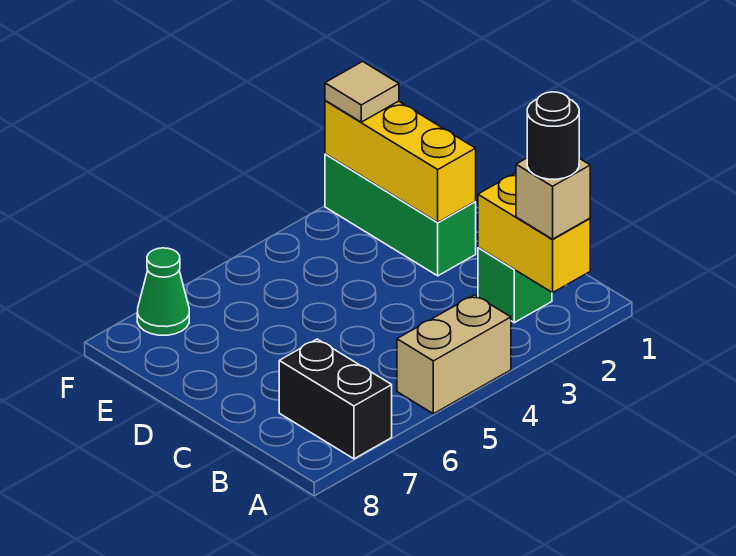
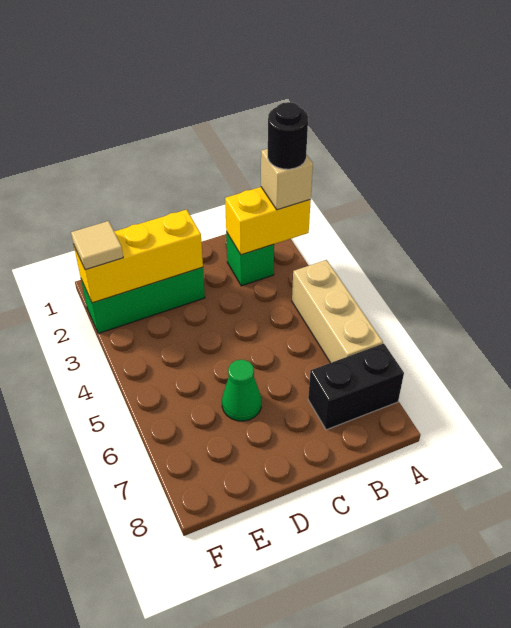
tan brick A4:A5 level 1 -> tan brick A4:A6 level 1
green cone F7 level 1 -> green cone D6 level 1

